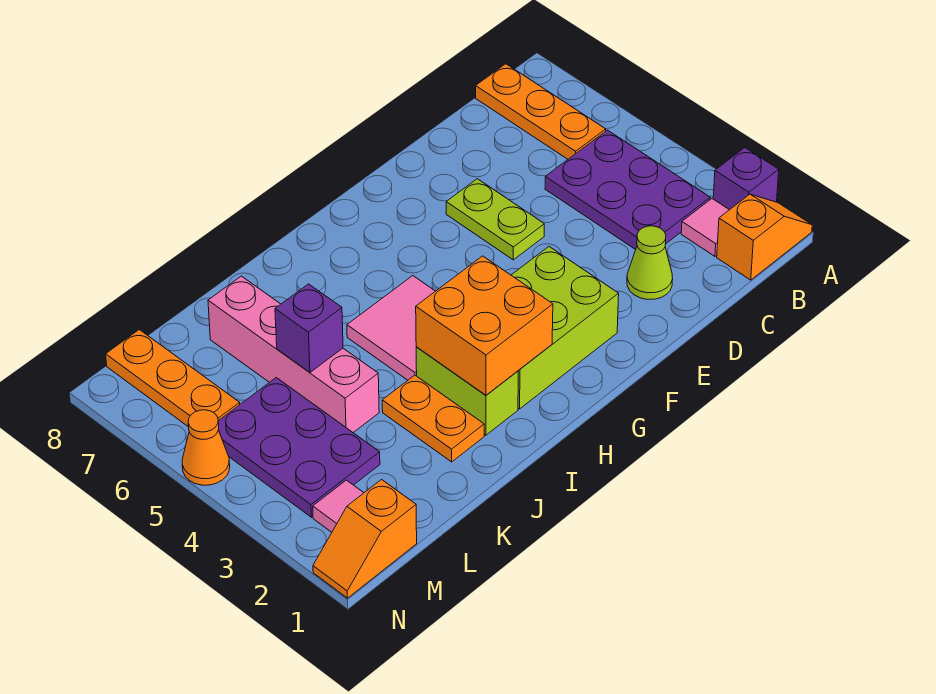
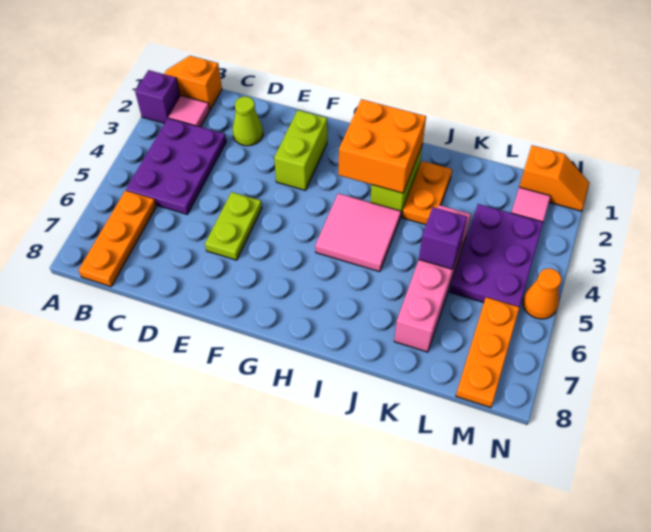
lime brick F2:H3 level 1 -> lime brick F2:F3 level 1

